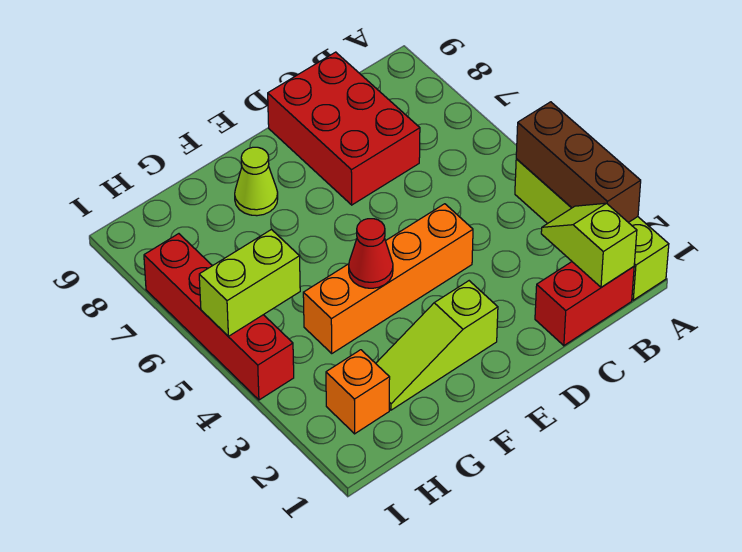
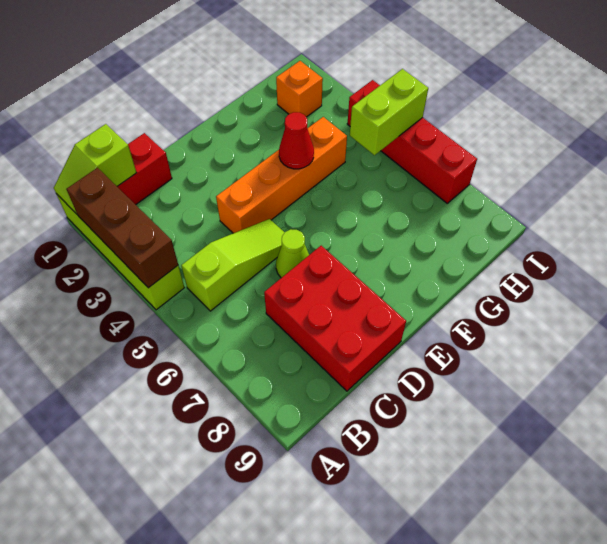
lime slope B1:B2 level 2 top 1 -> lime slope A1:B1 level 2 top B
lime slope E2:G2 level 1 top E -> lime slope B5:D5 level 1 top B
lime cone F8 level 1 -> lime cone D6 level 1

